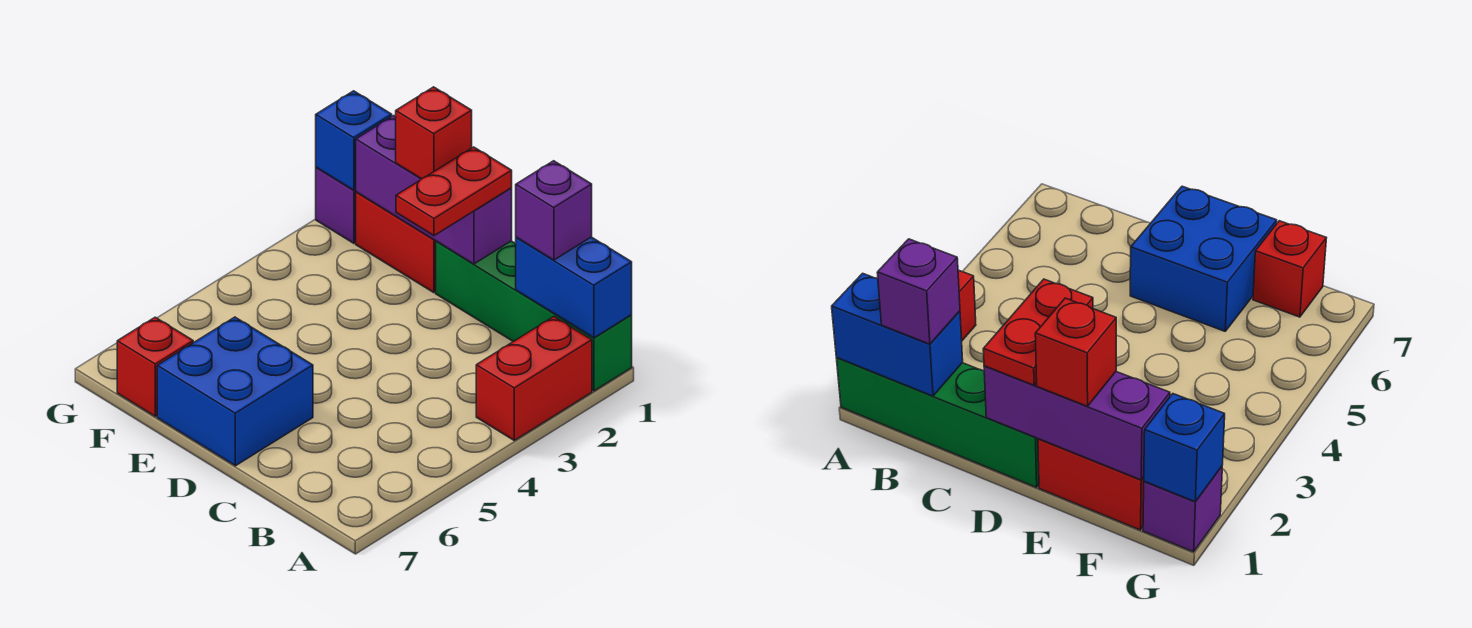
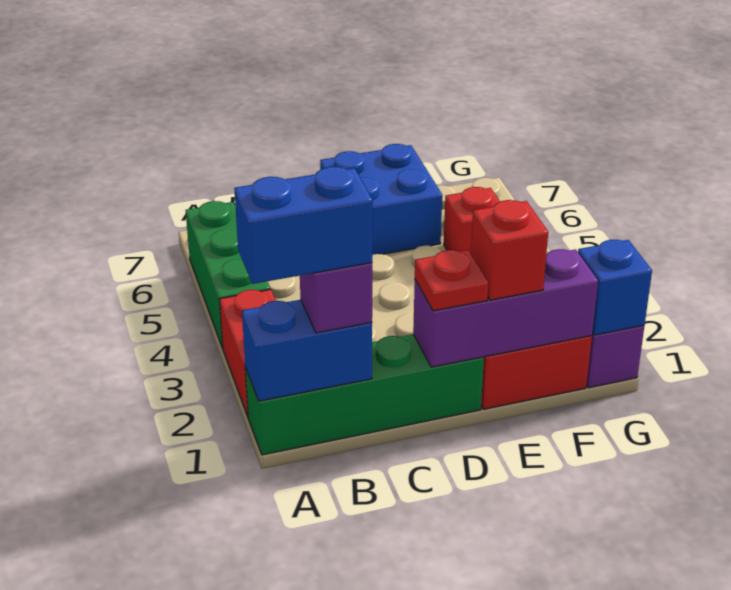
none -> blue brick A1:B1 level 4
none -> green brick A4:A6 level 1
red plate D1:D2 level 3 -> red plate D1 level 3
red brick F7 level 1 -> red brick F5 level 1

